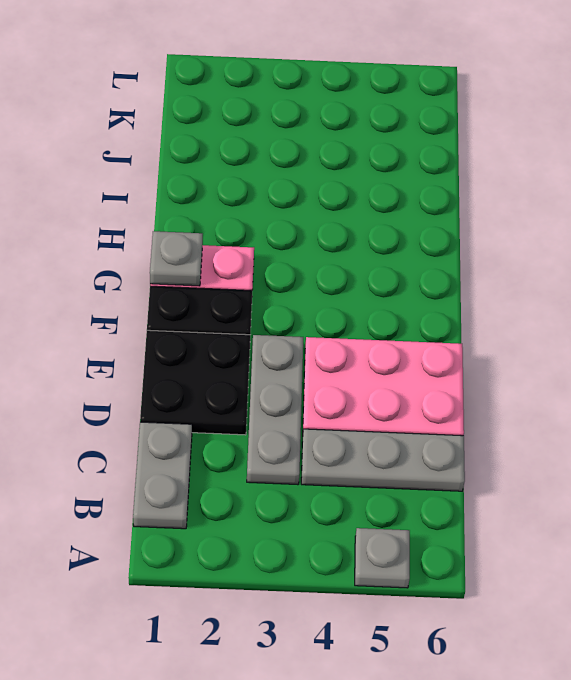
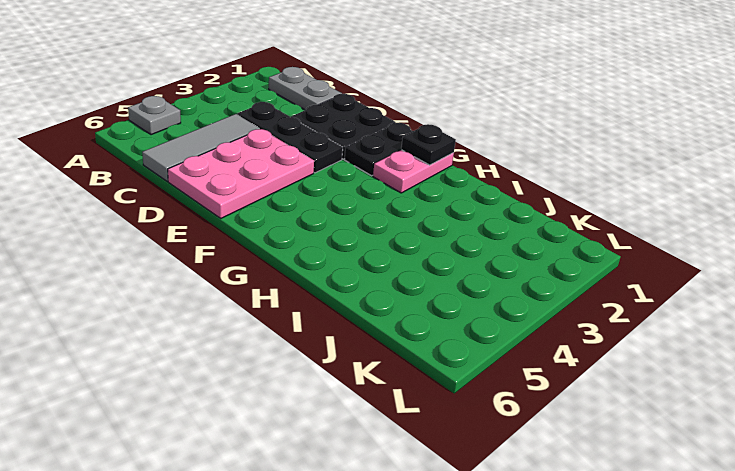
grey plate C3:E3 level 1 -> black plate C3:E3 level 1
grey plate C4:C6 level 1 -> grey tile C4:C6 level 1
grey plate G1 level 2 -> black plate G1 level 2

